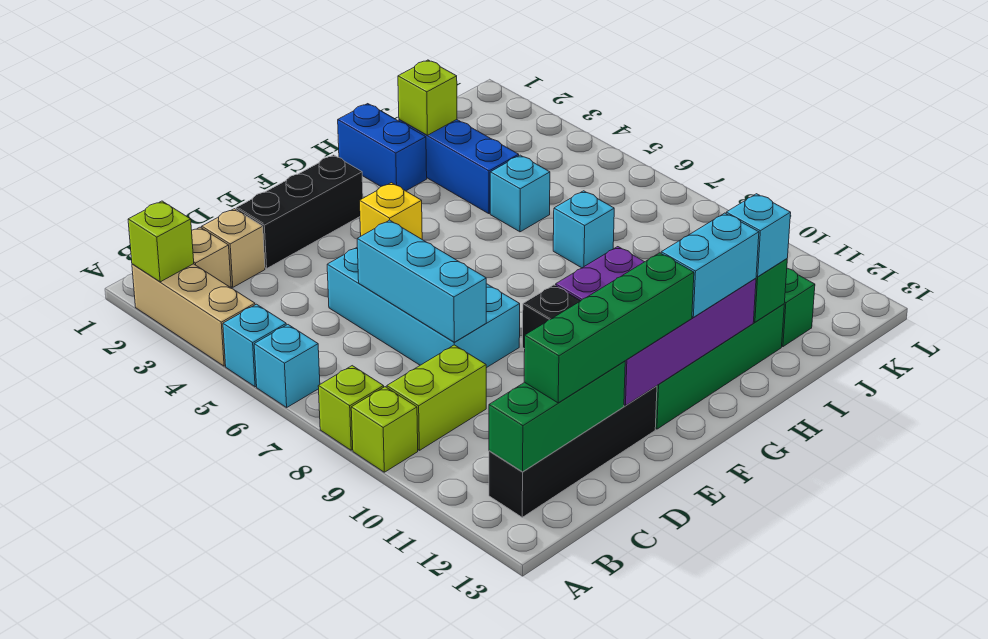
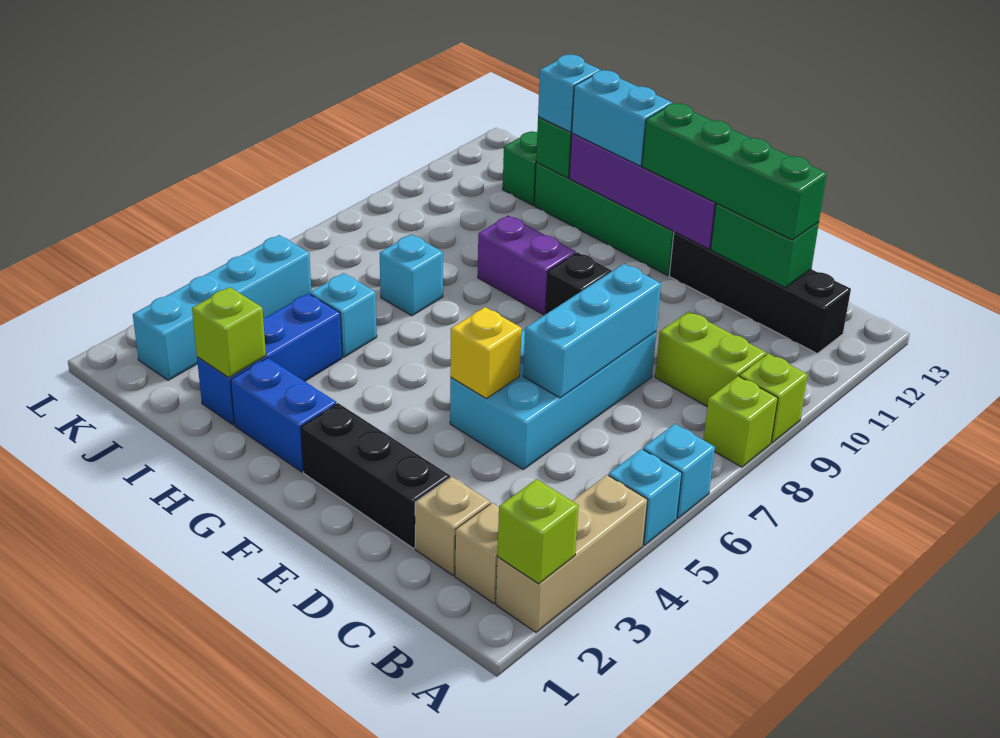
green brick B12:D12 level 2 -> green brick C12:D12 level 2
blue brick H1:H2 level 1 -> blue brick G2:H2 level 1
none -> cyan brick K2:K5 level 1

